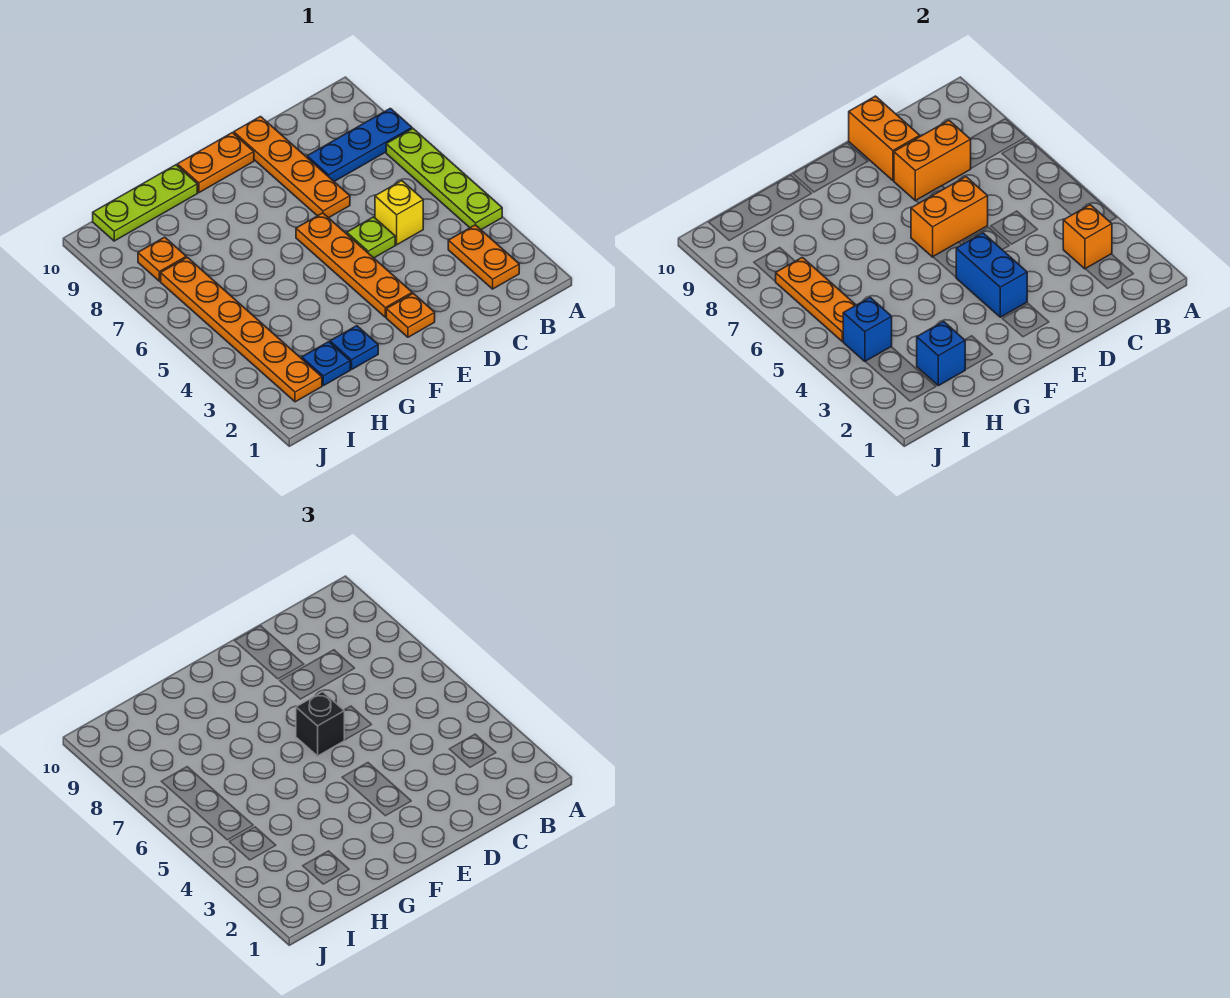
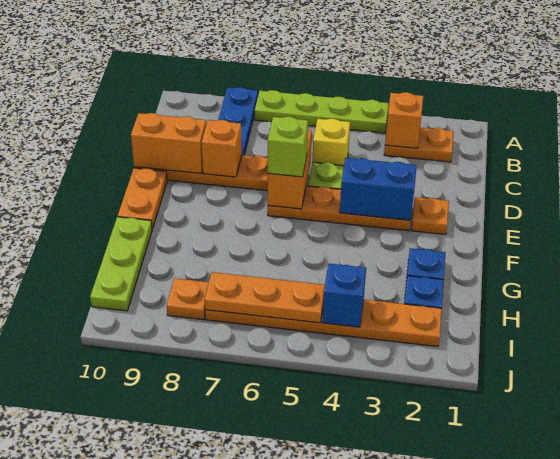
orange brick C8:D8 level 2 -> orange brick D8 level 2
black brick E6 level 3 -> lime brick E6 level 3
blue brick H2 level 2 -> none

